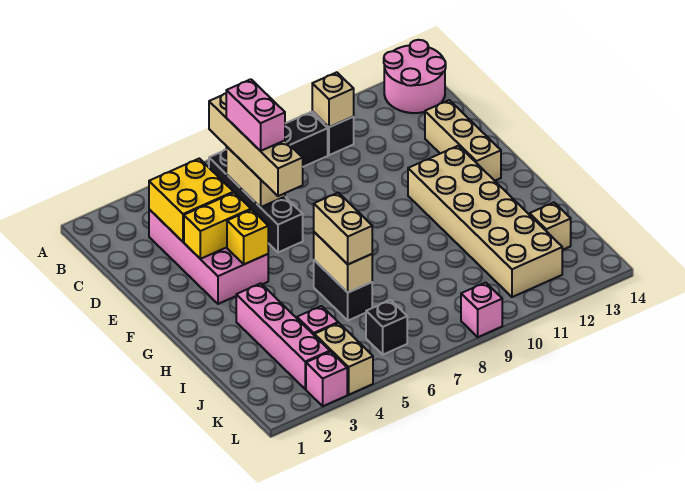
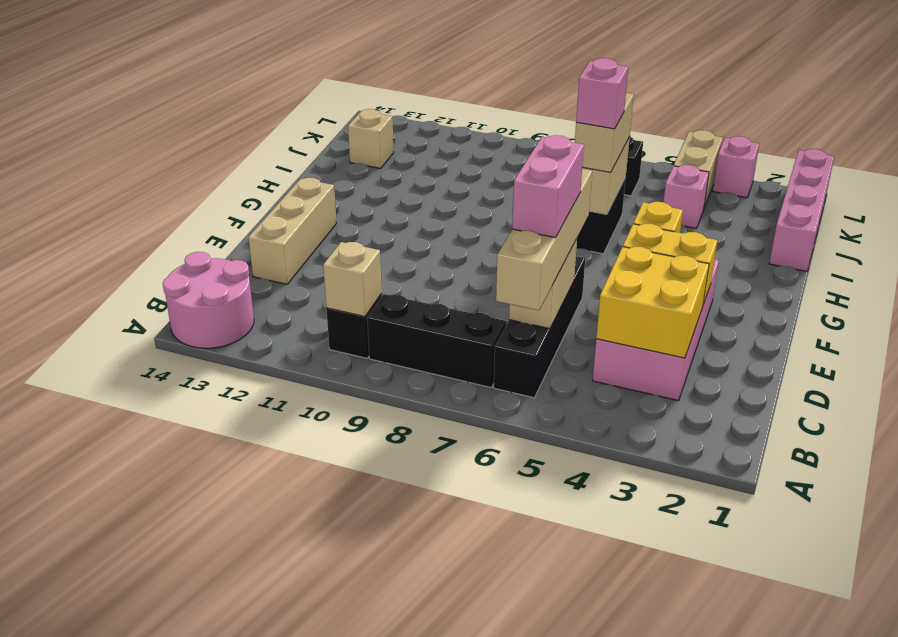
tan brick F11:K12 level 1 -> none
pink brick H3:K3 level 1 -> pink brick I1:L1 level 1
pink brick L9 level 1 -> pink brick H6 level 4

